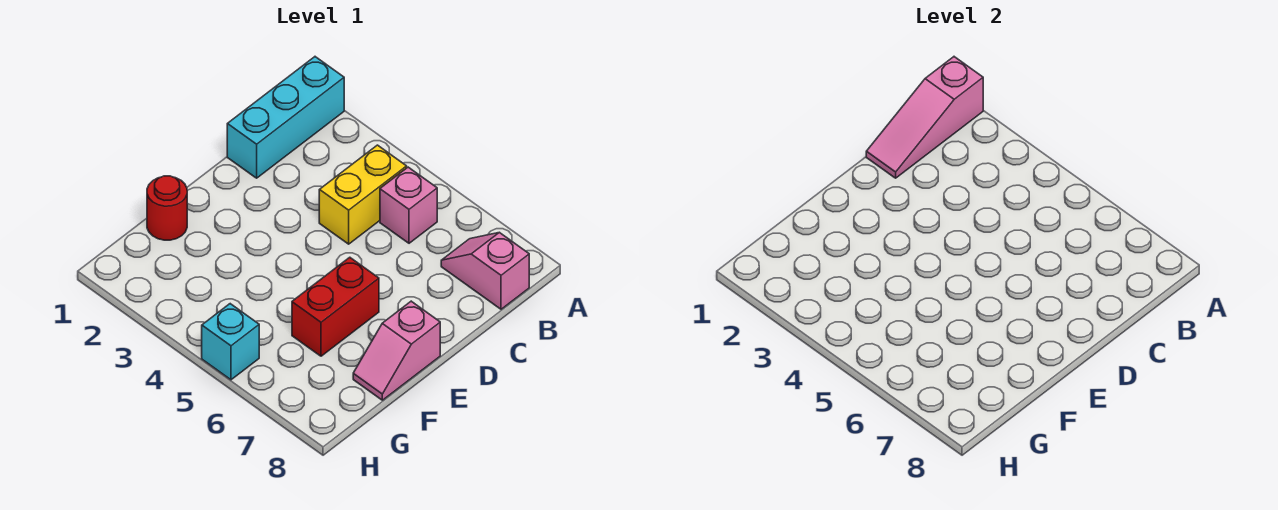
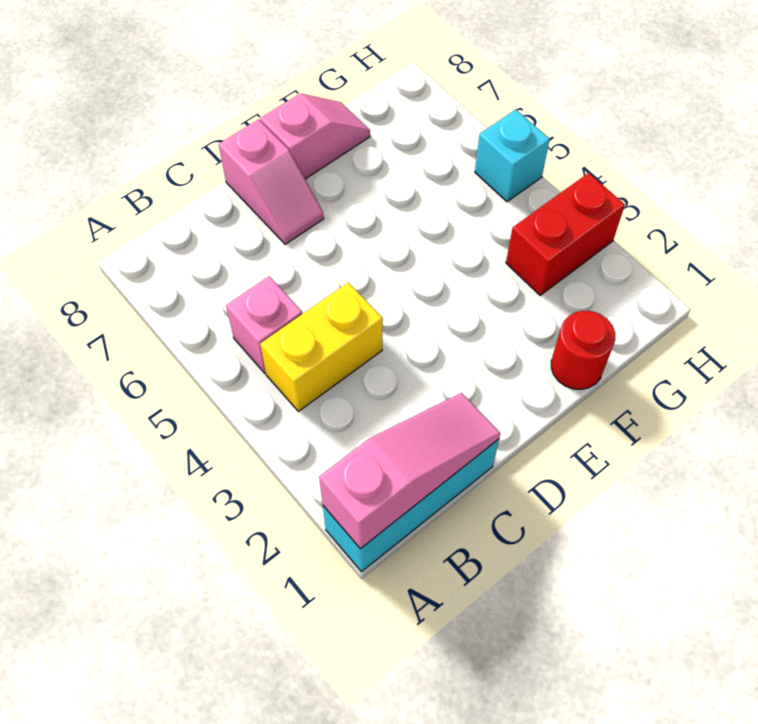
pink slope B7:B8 level 1 top 8 -> pink slope D7:D8 level 1 top 8
red brick E6:F6 level 1 -> red brick G3:H3 level 1

